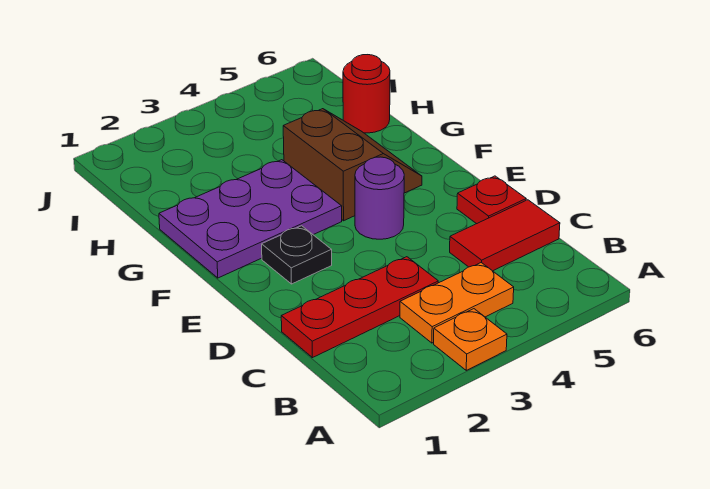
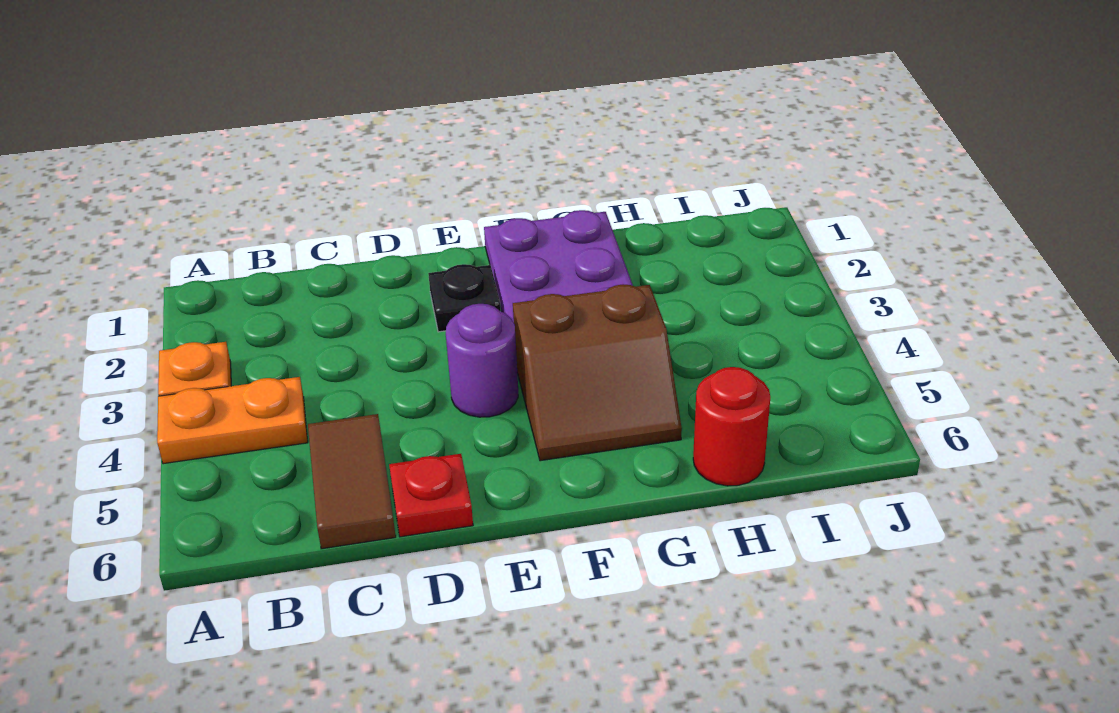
orange plate B3:B4 level 1 -> orange plate A4:B4 level 1
red plate C1:C3 level 1 -> none
red tile C5:C6 level 1 -> brown tile C5:C6 level 1

